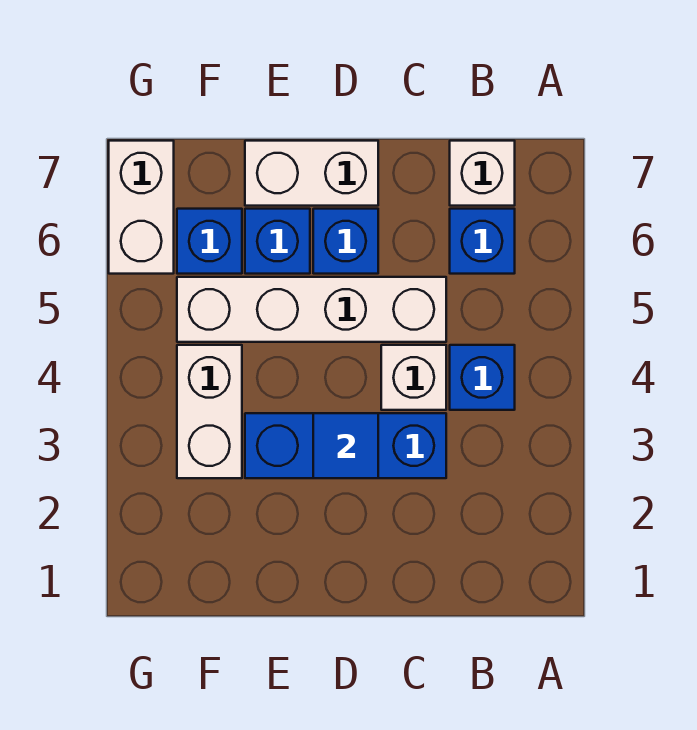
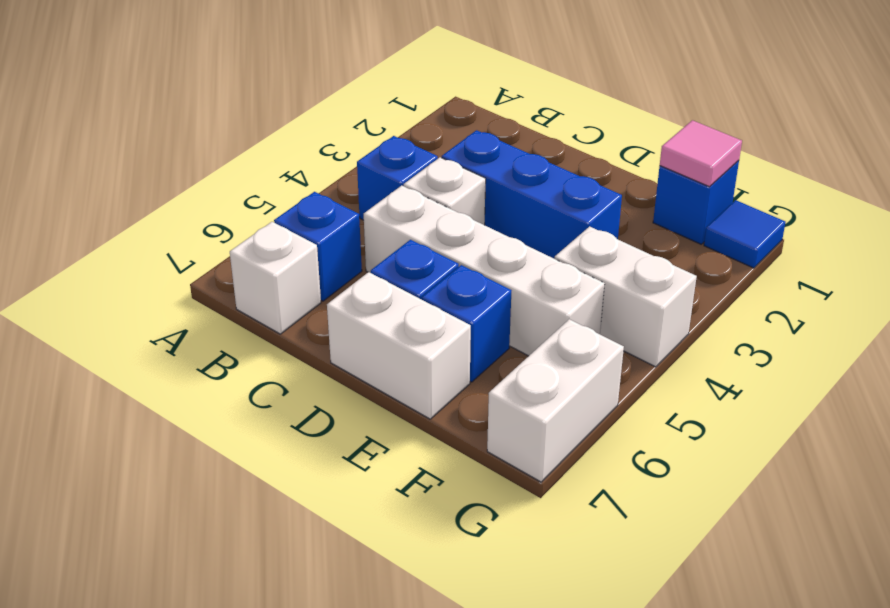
blue tile D3 level 2 -> blue tile G1 level 1
none -> pink tile F1 level 2
white brick F3:F4 level 1 -> white brick F4:G4 level 1
blue brick F6 level 1 -> blue brick F1 level 1

